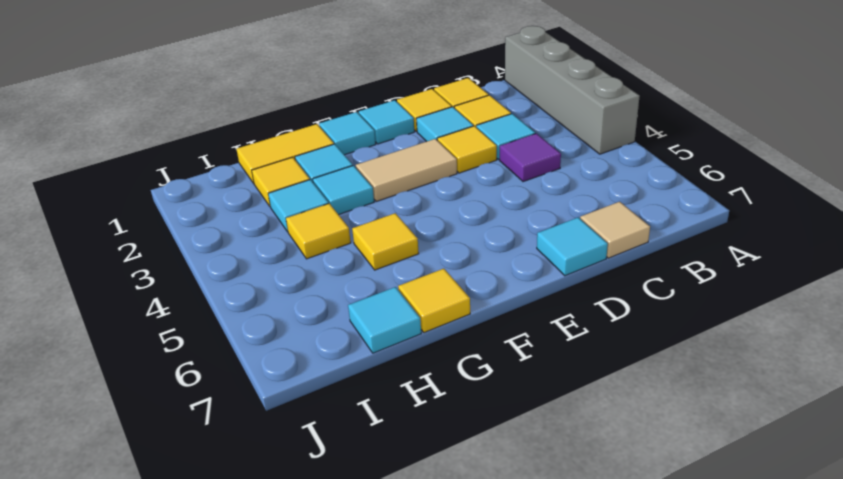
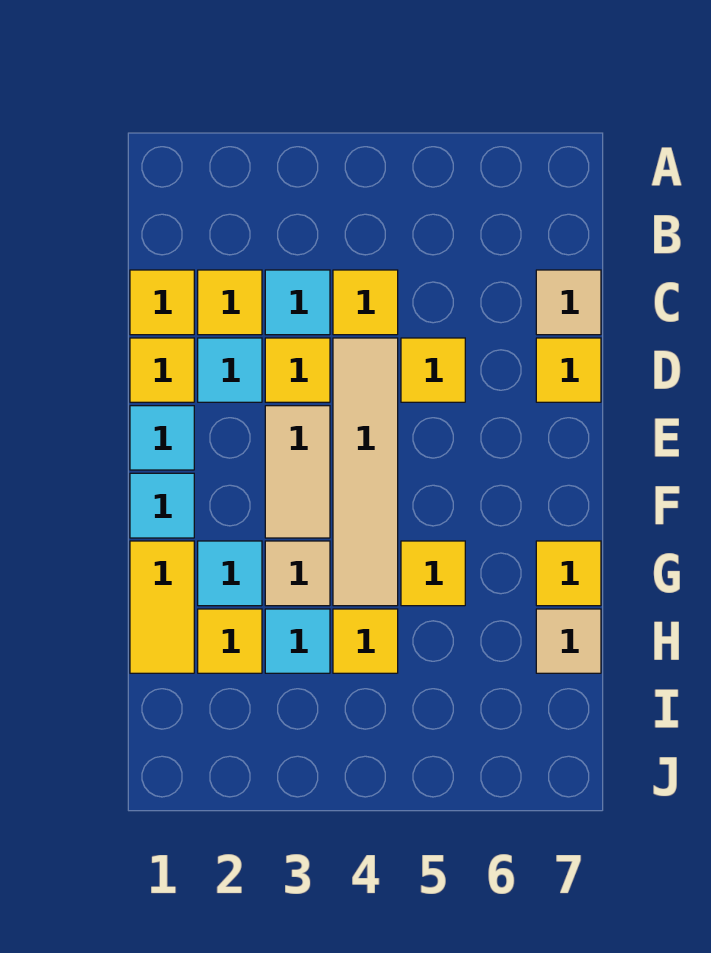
grey brick A1:A4 level 1 -> none
purple tile C4 level 1 -> yellow tile C4 level 1
none -> tan tile D4:G4 level 1
none -> yellow tile D5 level 1
cyan tile D7 level 1 -> yellow tile D7 level 1
cyan tile G3 level 1 -> tan tile G3 level 1
cyan tile H7 level 1 -> tan tile H7 level 1

